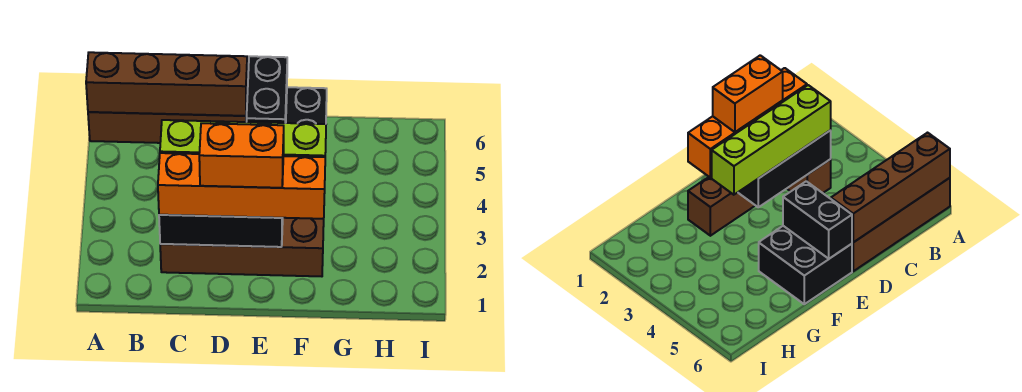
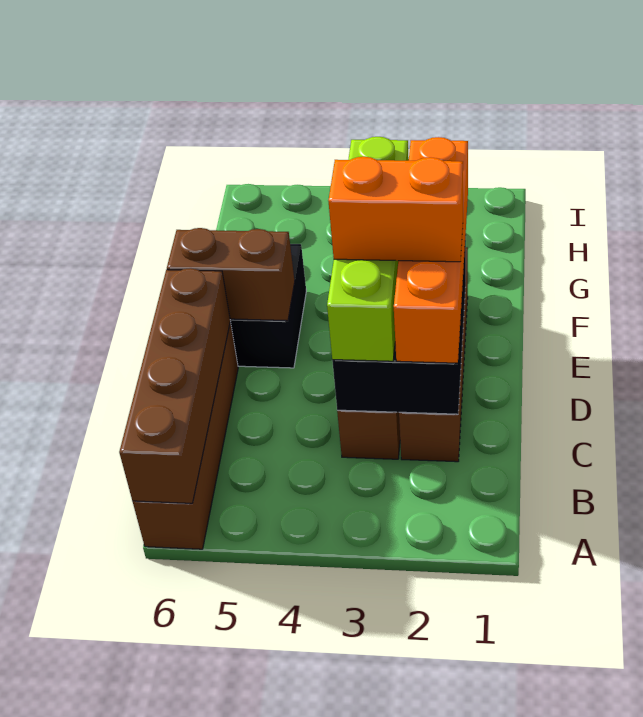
orange brick D2:E2 level 4 -> orange brick D2:D3 level 4
black brick E5:E6 level 2 -> brown brick E5:E6 level 2

